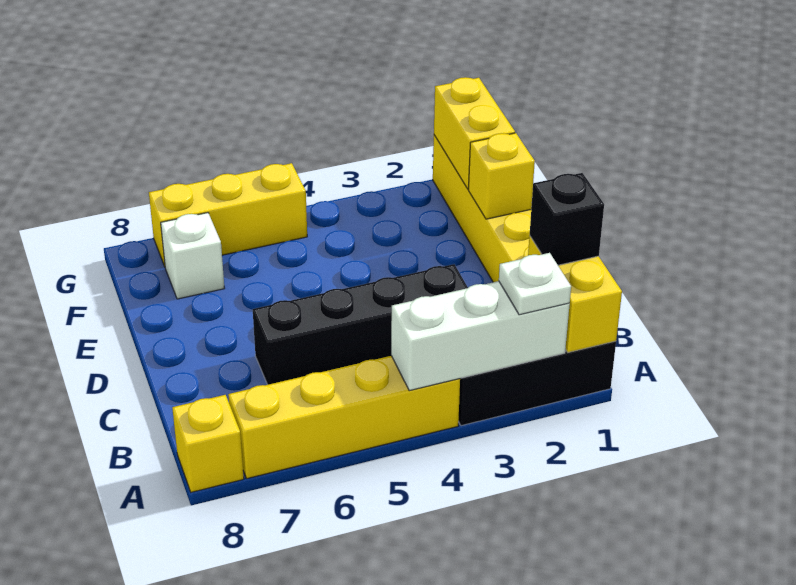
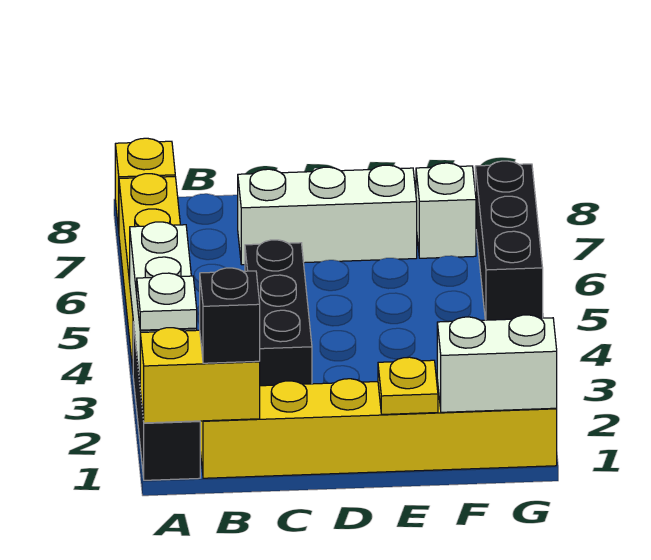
black brick C3:C6 level 1 -> black brick C3:C5 level 1
none -> white brick C7:E7 level 1
yellow brick E1 level 2 -> yellow plate E1 level 2
yellow brick F1:G1 level 2 -> white brick F1:G1 level 2
yellow brick G5:G7 level 1 -> black brick G5:G7 level 1

